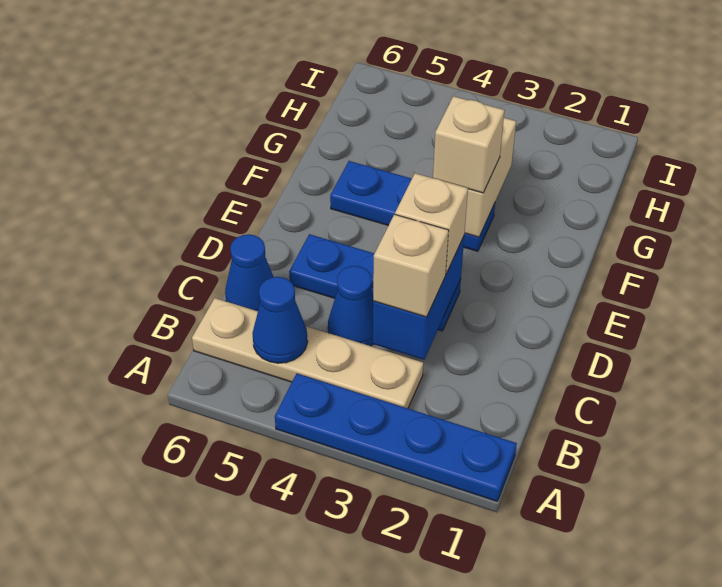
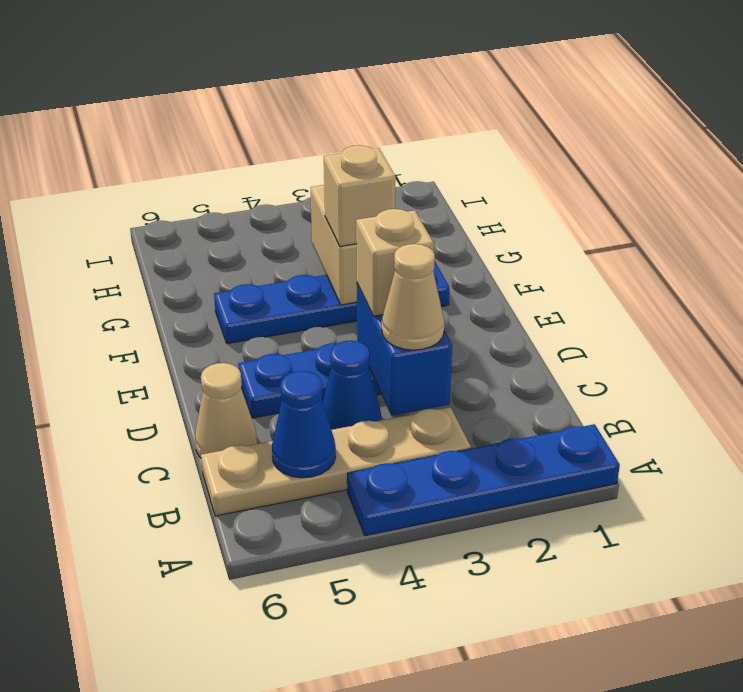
tan brick C3 level 3 -> tan cone C3 level 3
blue cone C6 level 1 -> tan cone C6 level 1
blue plate F3:F5 level 1 -> blue plate F2:F5 level 1

